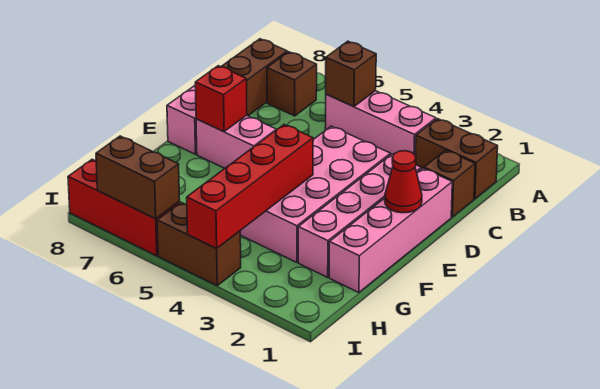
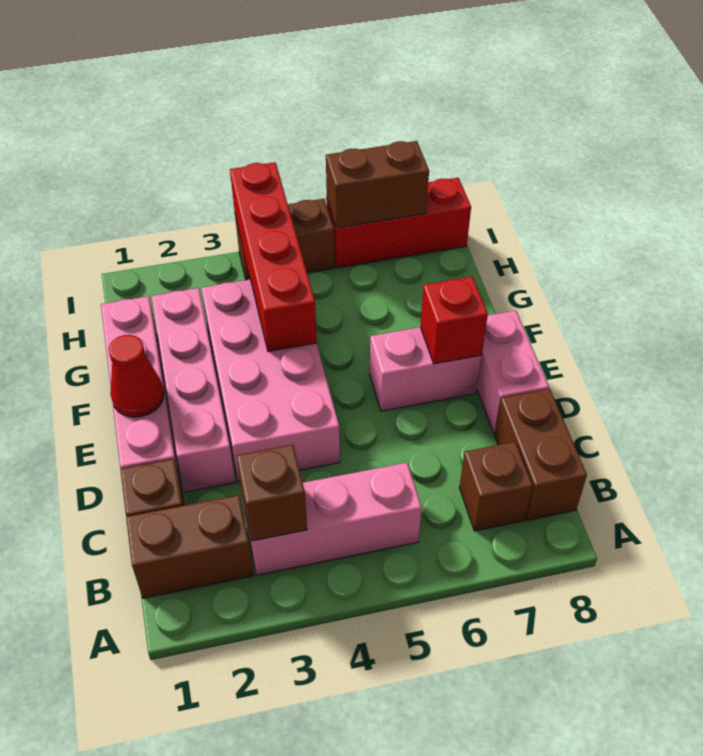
brown brick B5 level 2 -> brown brick B3 level 2

